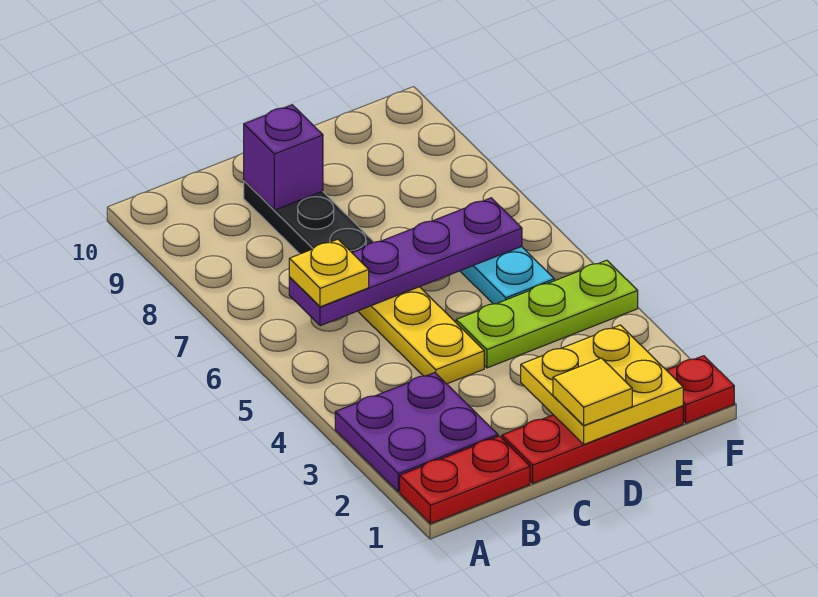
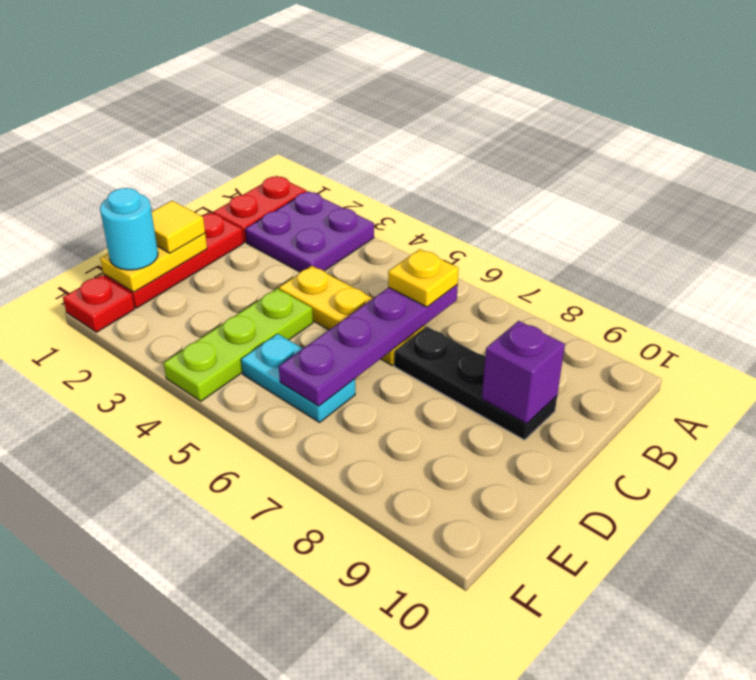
yellow plate D1:E2 level 2 -> yellow plate D1:E1 level 2
none -> cyan round brick E1 level 3

